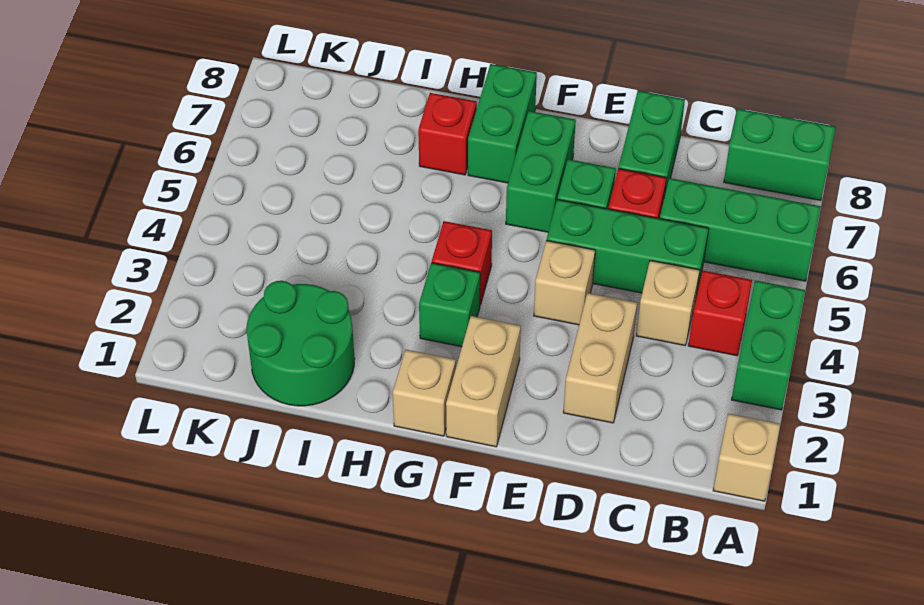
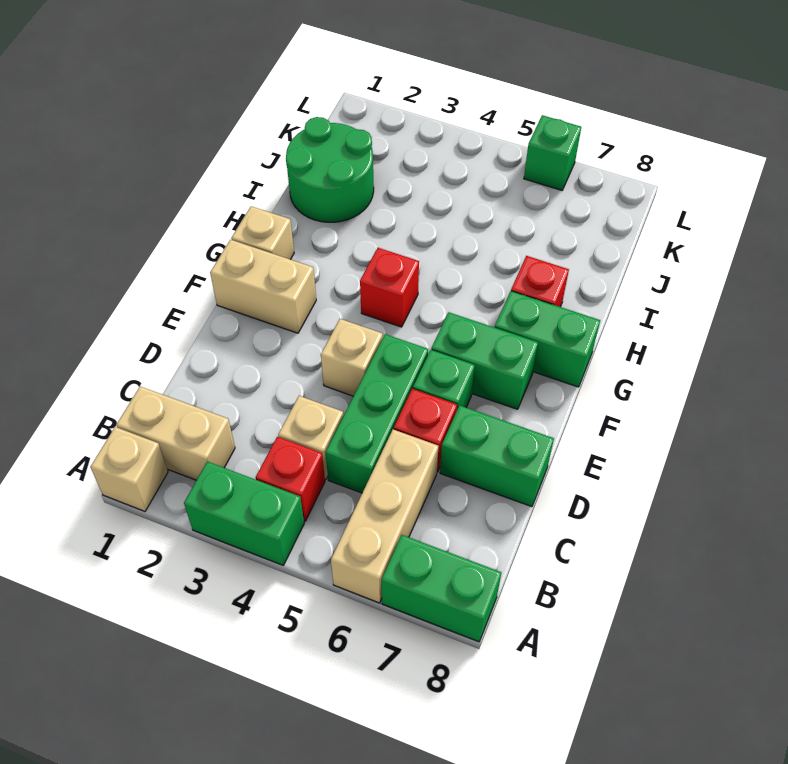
green brick A6:C6 level 1 -> tan brick A6:C6 level 1
green brick A8:B8 level 1 -> green brick A7:A8 level 1
tan brick D2:D3 level 1 -> tan brick B1:B2 level 1
green brick G3 level 1 -> green brick L6 level 1

